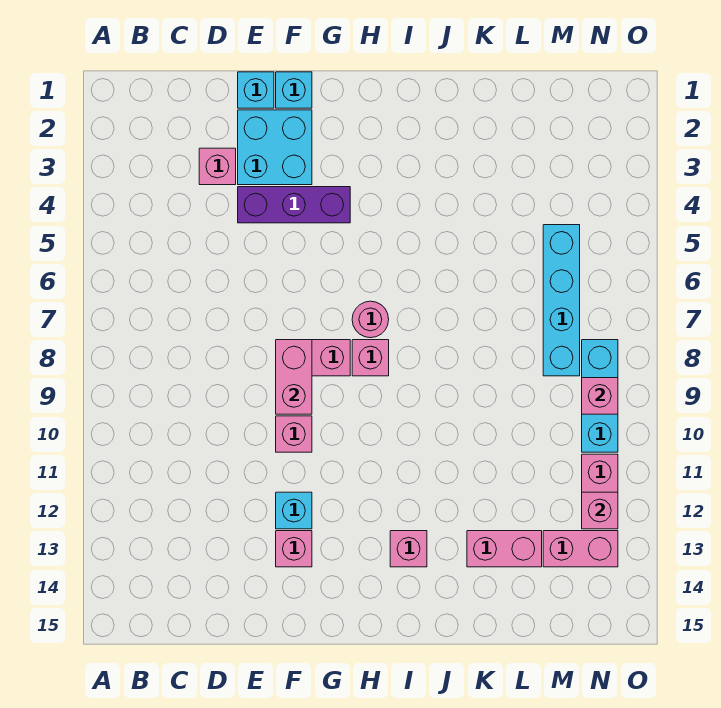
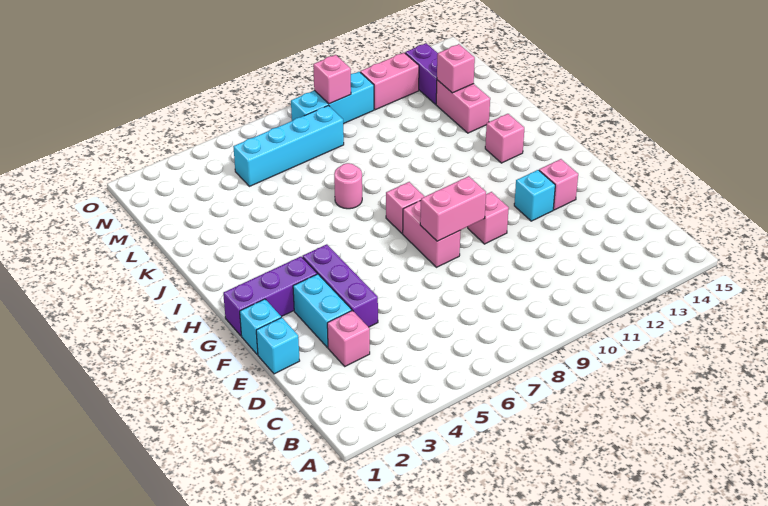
cyan brick E2:F3 level 1 -> cyan brick E3:F3 level 1
none -> purple brick G1:G3 level 1
pink round brick H7 level 1 -> pink round brick J7 level 1
pink brick M13:N13 level 1 -> purple brick M13:N13 level 1
pink brick N12 level 2 -> pink brick L13 level 2

